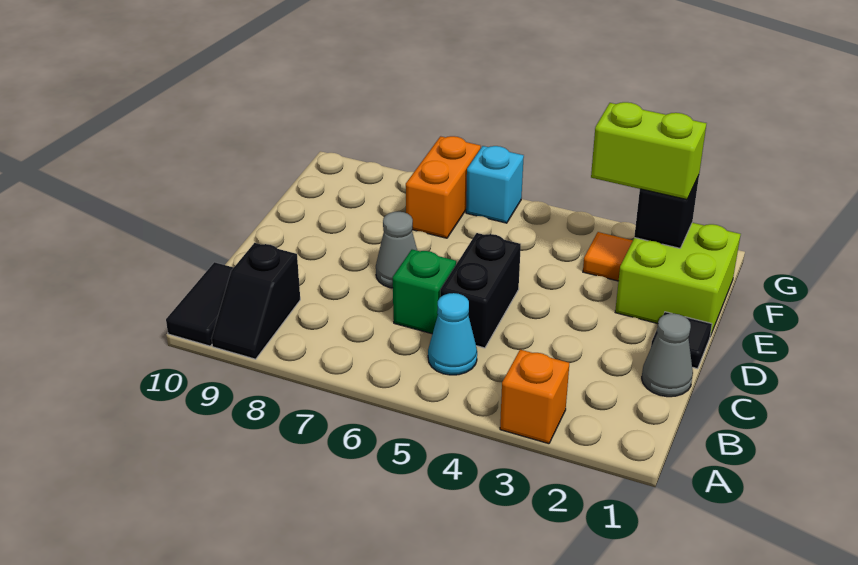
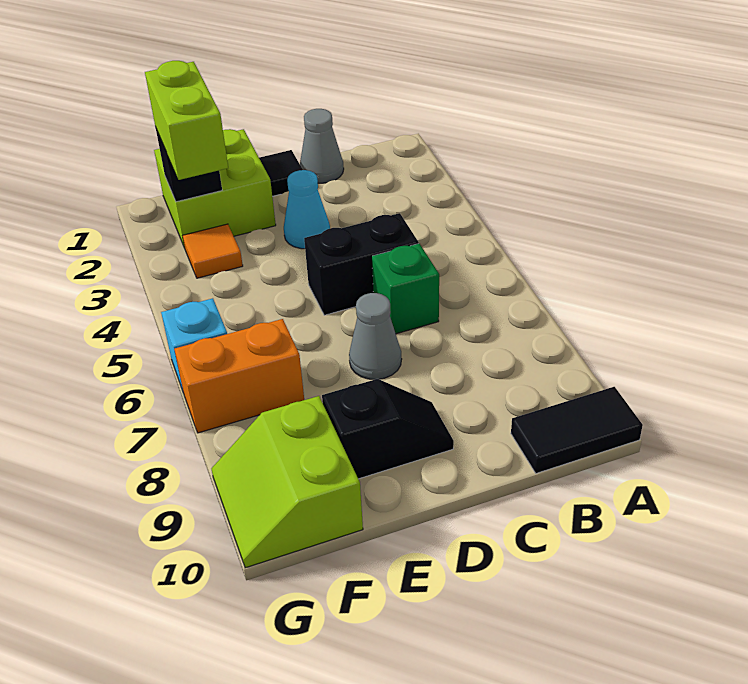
orange brick A3 level 1 -> none
black slope A9:B9 level 1 top B -> black slope D9:E9 level 1 top E
cyan cone B5 level 1 -> cyan cone D3 level 1
none -> lime slope F9:G10 level 1 top F

